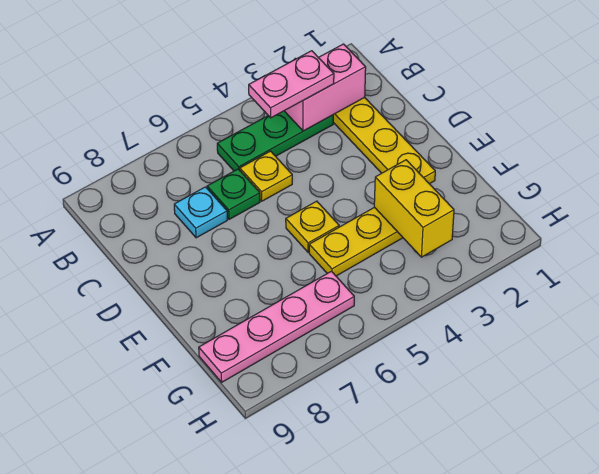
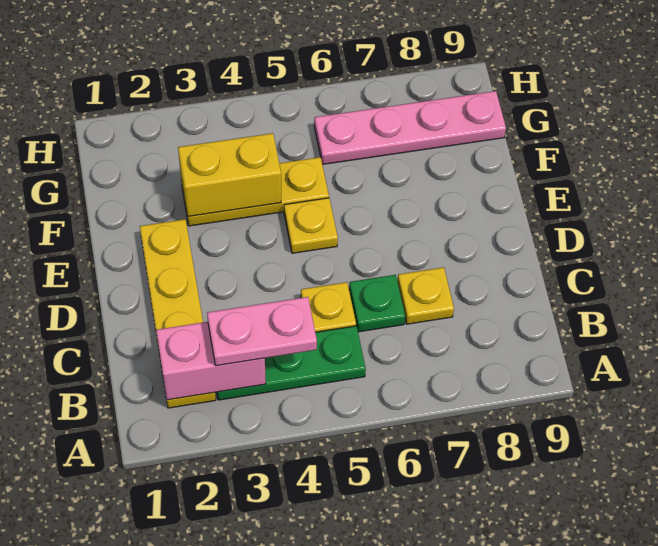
cyan plate C7 level 1 -> yellow plate C7 level 1
yellow brick F3:G3 level 2 -> yellow brick F3:F4 level 2

